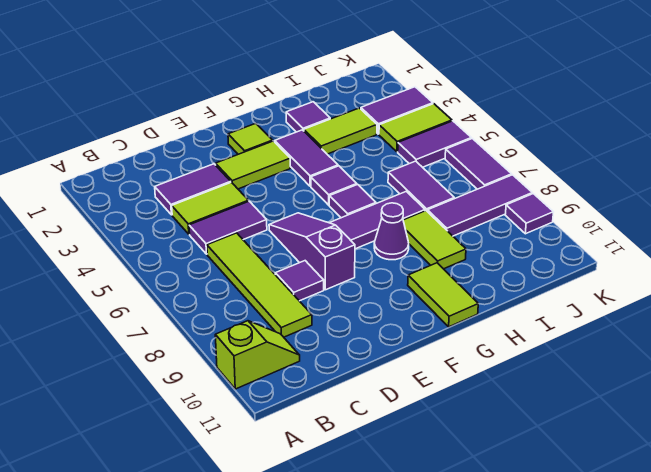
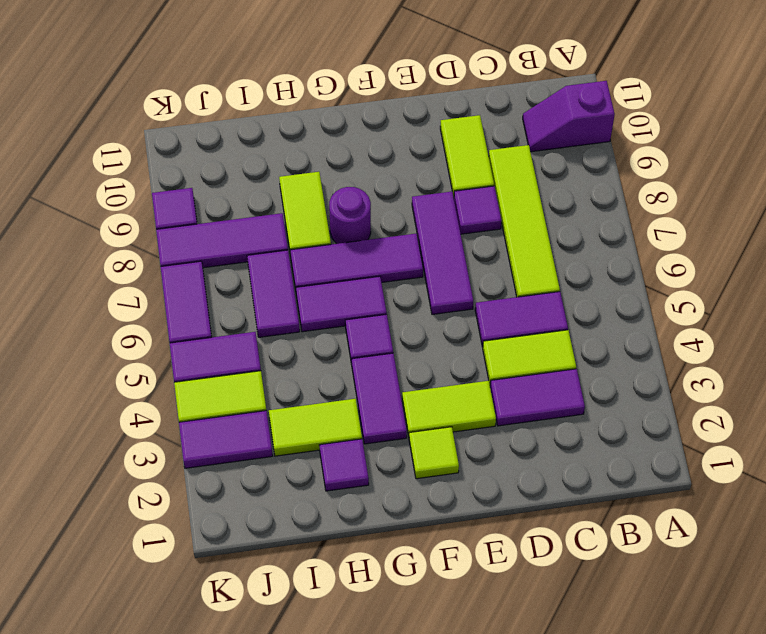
lime slope A10:B10 level 1 top A -> purple slope A10:B10 level 1 top A
purple slope E6:E8 level 1 top 8 -> purple tile E6:E8 level 1
purple tile G6 level 1 -> purple tile G6:H6 level 1
purple cone G8 level 1 -> purple round brick G8 level 1
lime tile G10:G11 level 1 -> lime tile D9:D10 level 1

